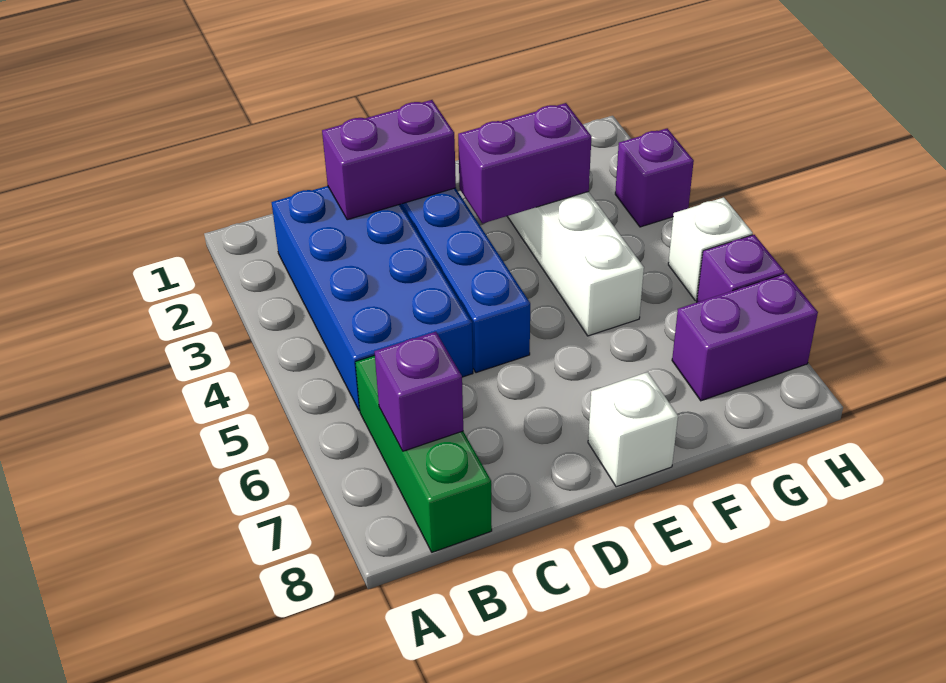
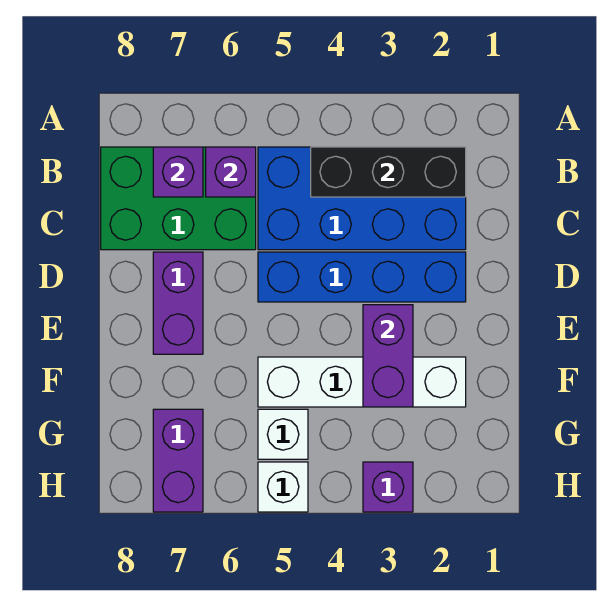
none -> black brick B2:B4 level 2
green brick B6:B8 level 1 -> green brick B6:C8 level 1
purple brick C2:D2 level 2 -> purple brick D7:E7 level 1
white brick E8 level 1 -> white brick G5 level 1
purple brick H6 level 1 -> purple brick B6 level 2

